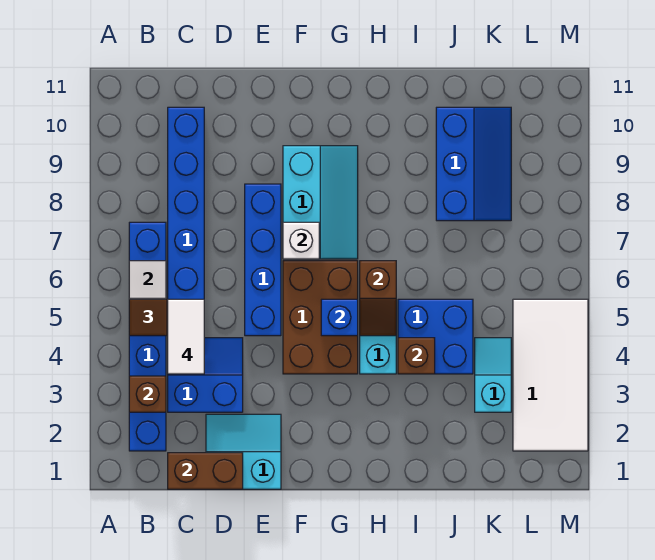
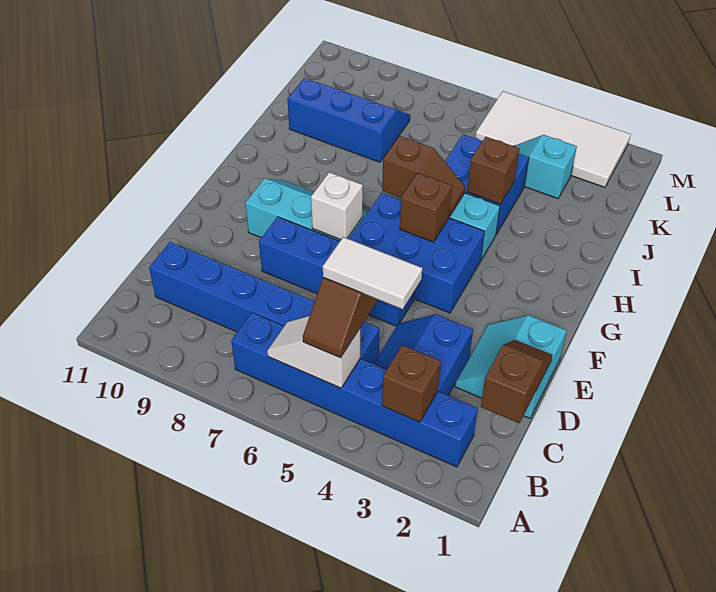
brown brick C1:D1 level 2 -> brown slope C1:D1 level 2 top C
brown brick F4:G6 level 1 -> blue brick F4:G6 level 1
blue brick G5 level 2 -> brown brick G5 level 2

